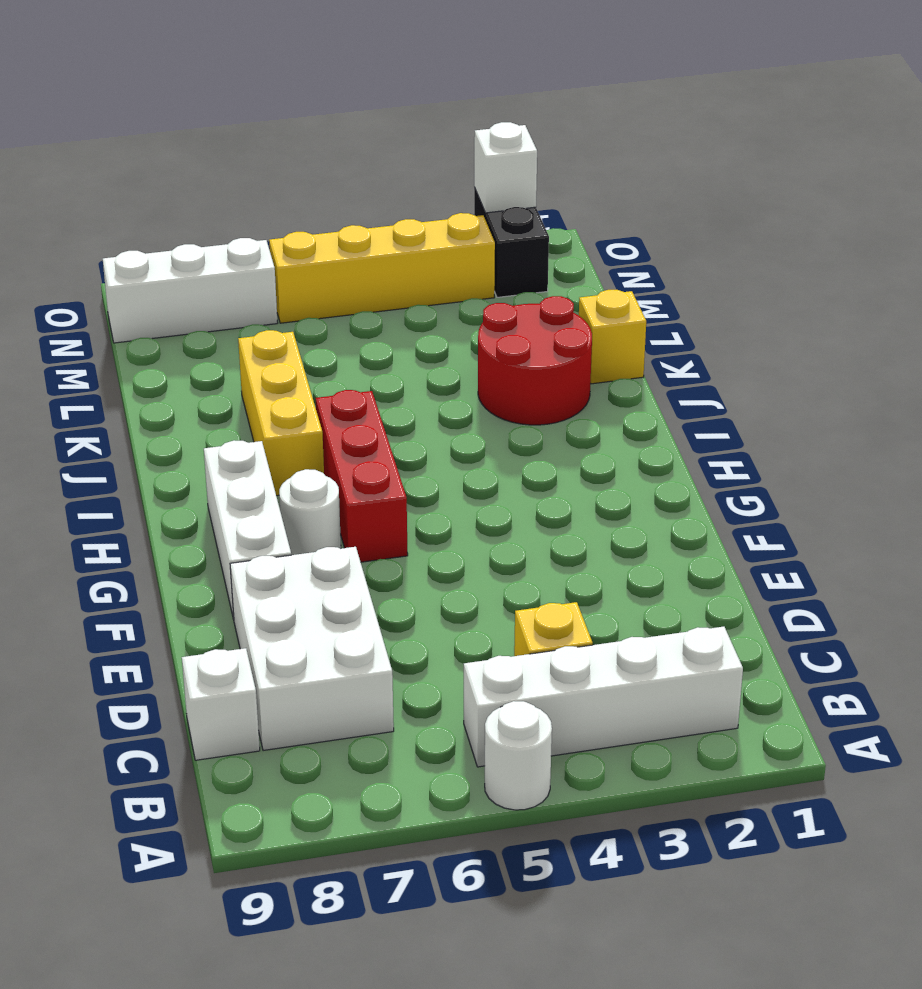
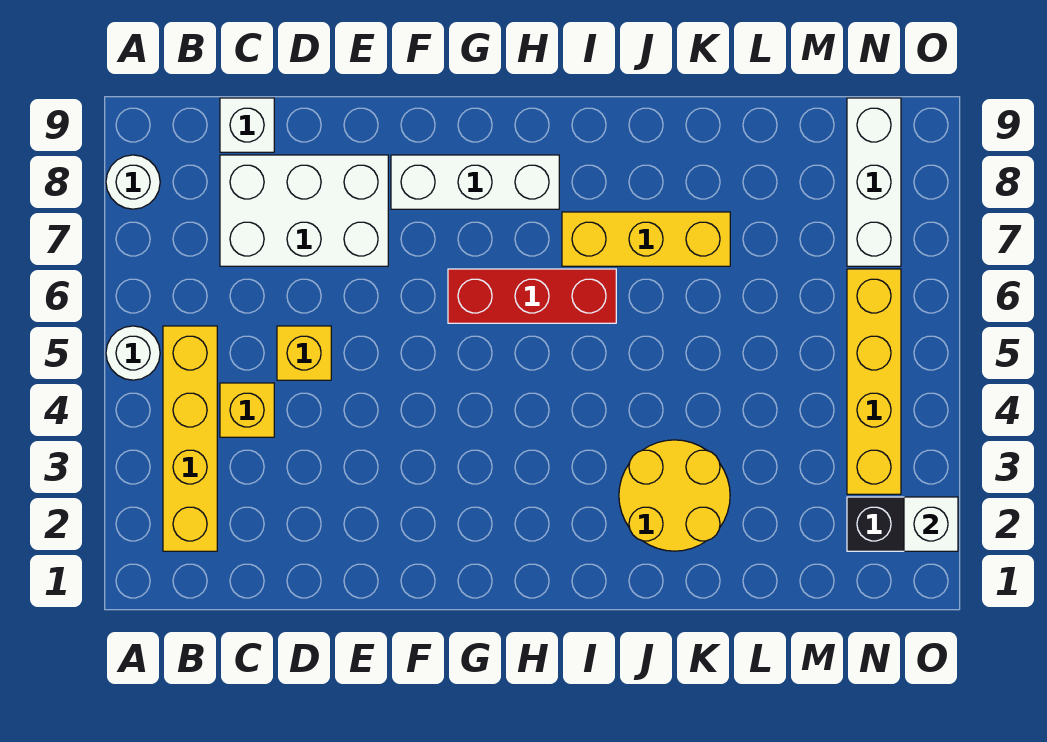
white brick B2:B5 level 1 -> yellow brick B2:B5 level 1
white round brick G7 level 1 -> white round brick A8 level 1
red round brick J2:K3 level 1 -> yellow round brick J2:K3 level 1
yellow brick K1 level 1 -> yellow brick D5 level 1

